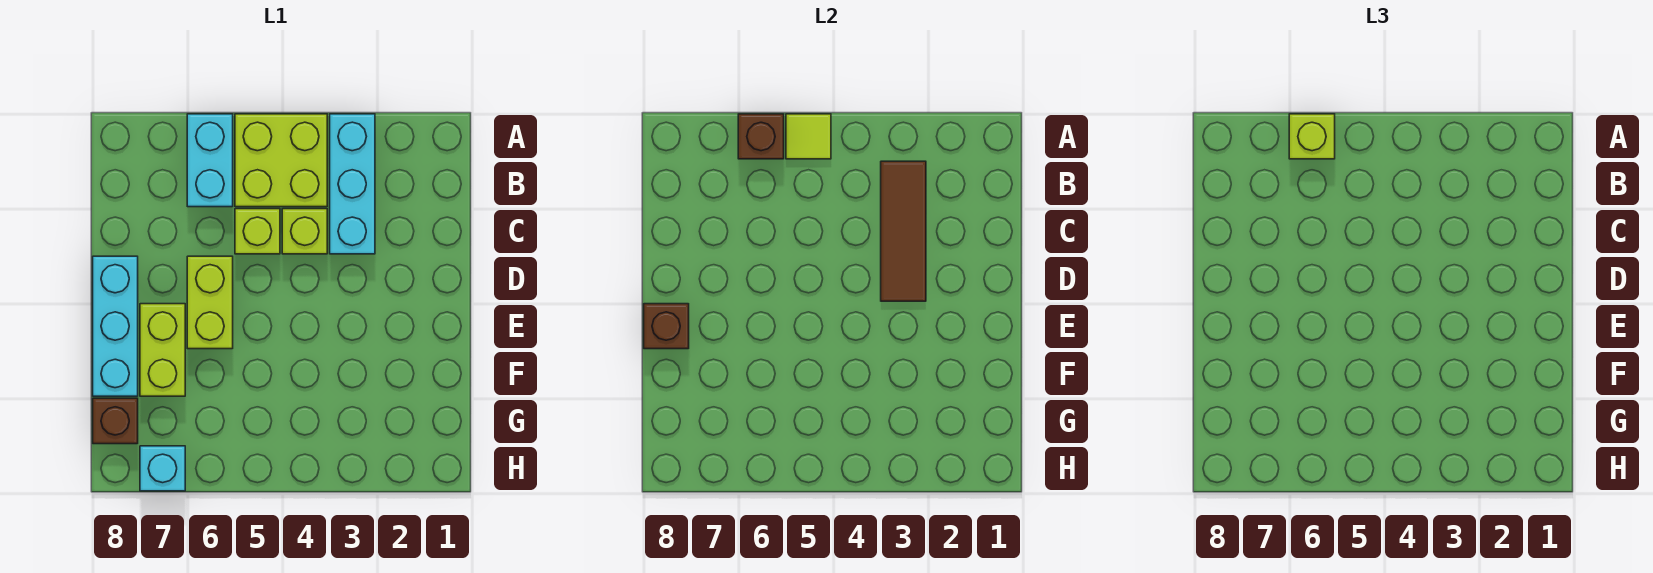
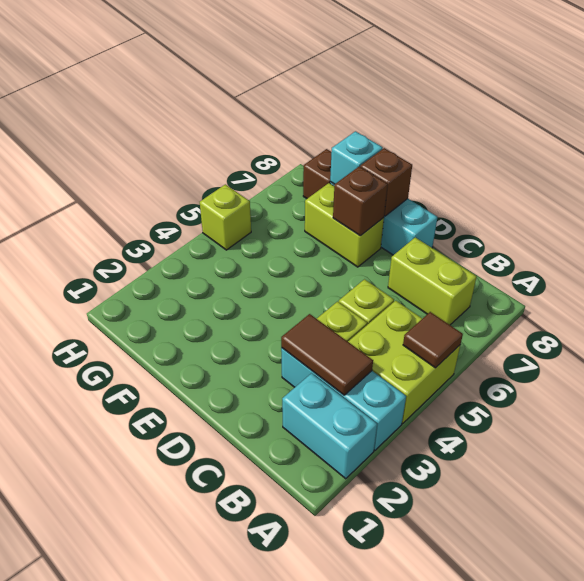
lime tile A5 level 2 -> brown tile A5 level 2
cyan brick A6:B6 level 1 -> cyan brick A2:B2 level 1
brown brick A6 level 2 -> brown brick E7 level 2
lime brick A6 level 3 -> lime brick H5 level 1
brown tile B3:D3 level 2 -> brown tile B3:C3 level 2
lime brick D6:E6 level 1 -> lime brick B7:C7 level 1
cyan brick H7 level 1 -> cyan brick F8 level 2

